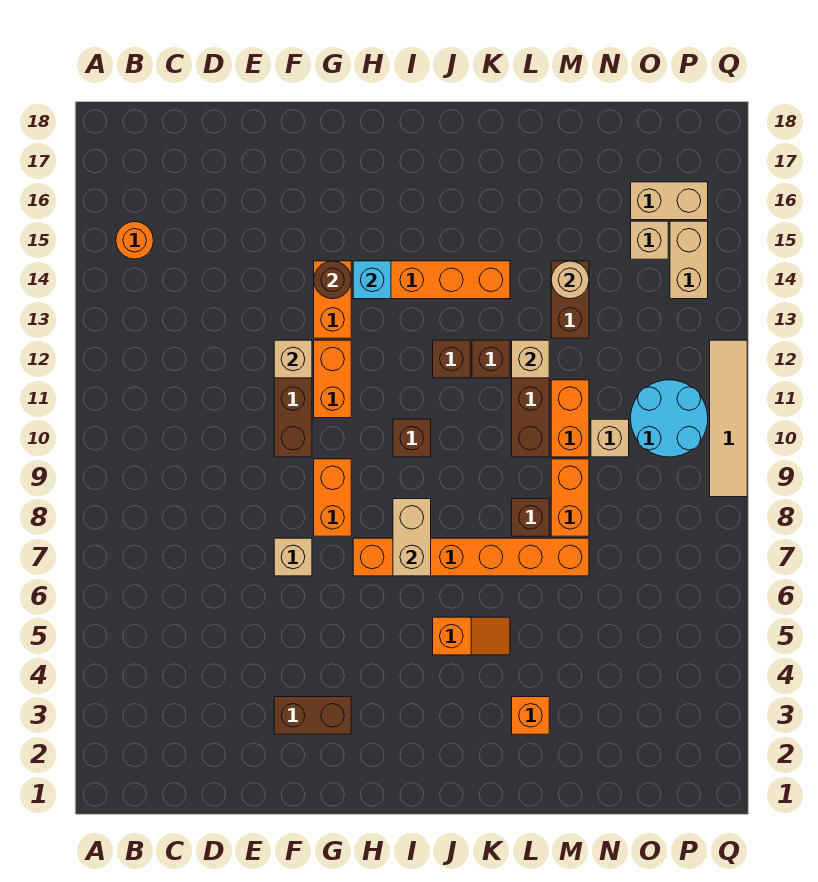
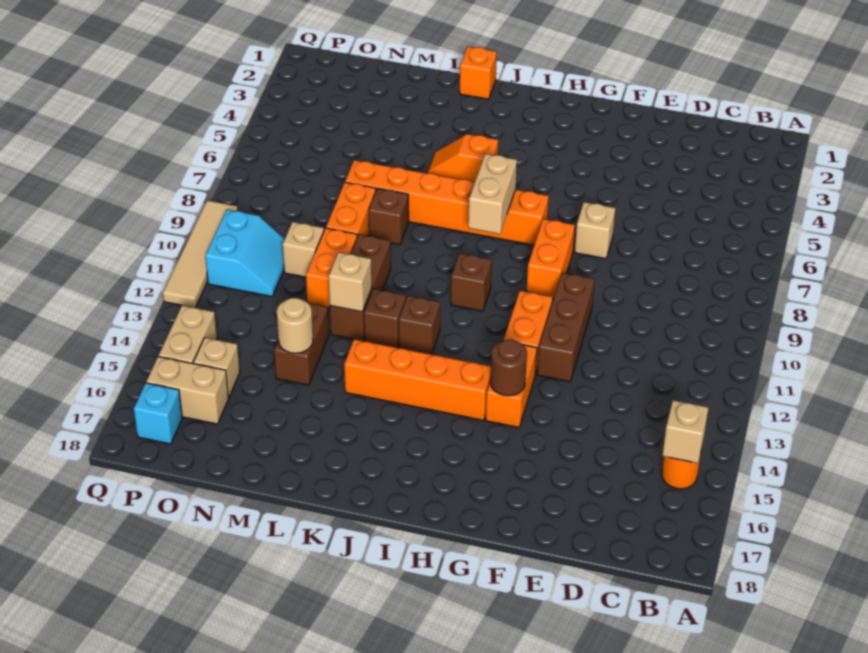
brown brick F3:G3 level 1 -> none
tan brick F12 level 2 -> tan brick B15 level 2
cyan brick H14 level 2 -> cyan brick P17 level 1
orange brick L3 level 1 -> orange brick K1 level 1
cyan round brick O10:P11 level 1 -> cyan slope O10:P11 level 1 top P

